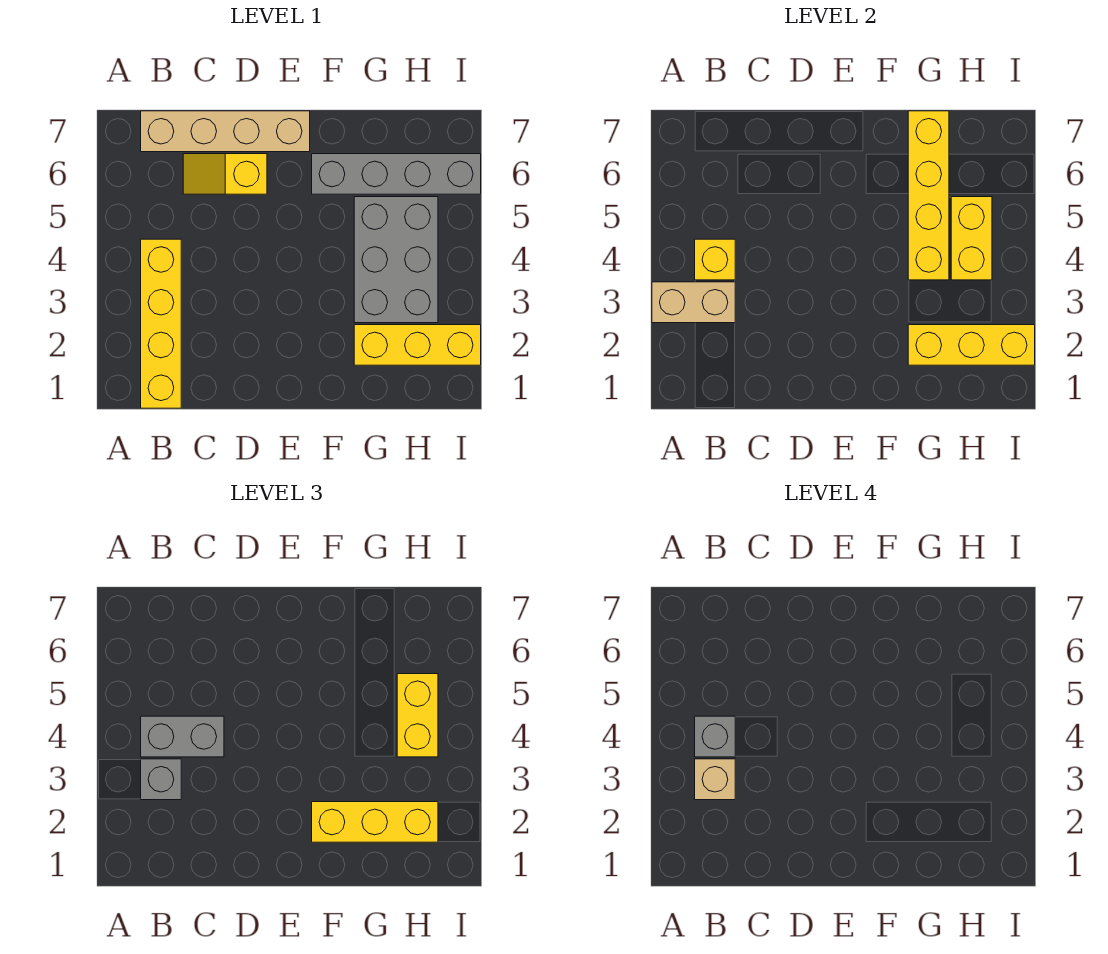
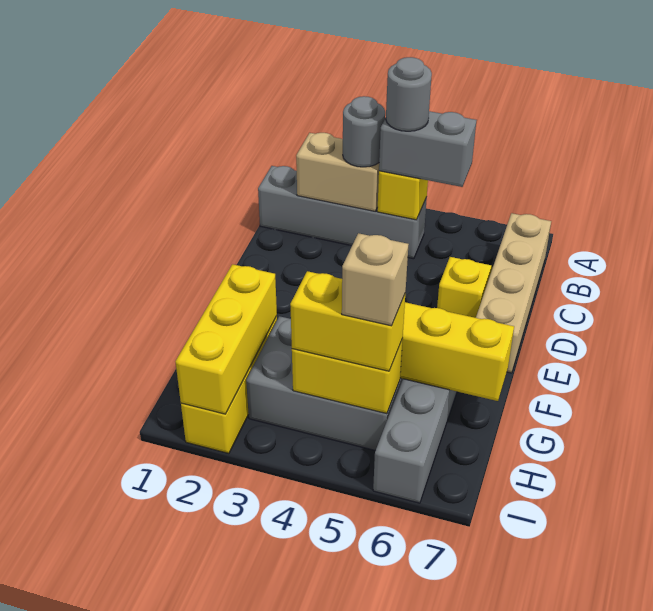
tan brick A3:B3 level 2 -> tan brick B2:B3 level 2
yellow brick B1:B4 level 1 -> grey brick B1:B4 level 1
grey brick B3 level 3 -> grey round brick B3 level 3
tan brick B3 level 4 -> tan brick H5 level 4
grey brick B4:C4 level 3 -> grey brick B4:B5 level 3
grey brick B4 level 4 -> grey round brick B4 level 4
yellow brick F2:H2 level 3 -> none

